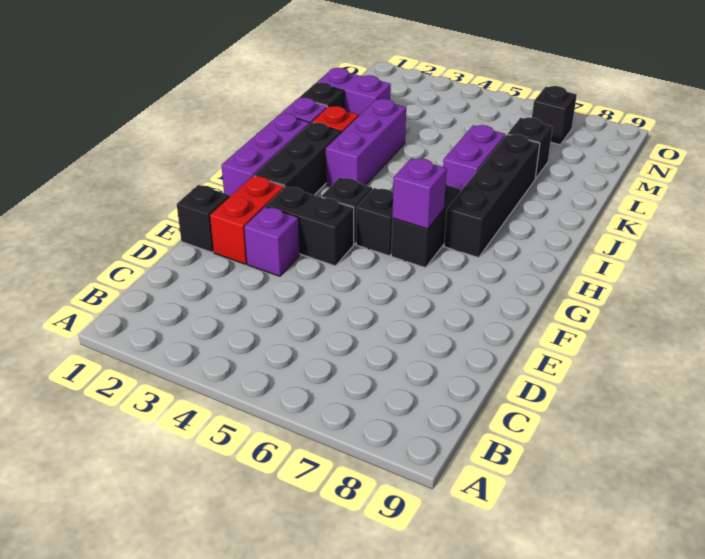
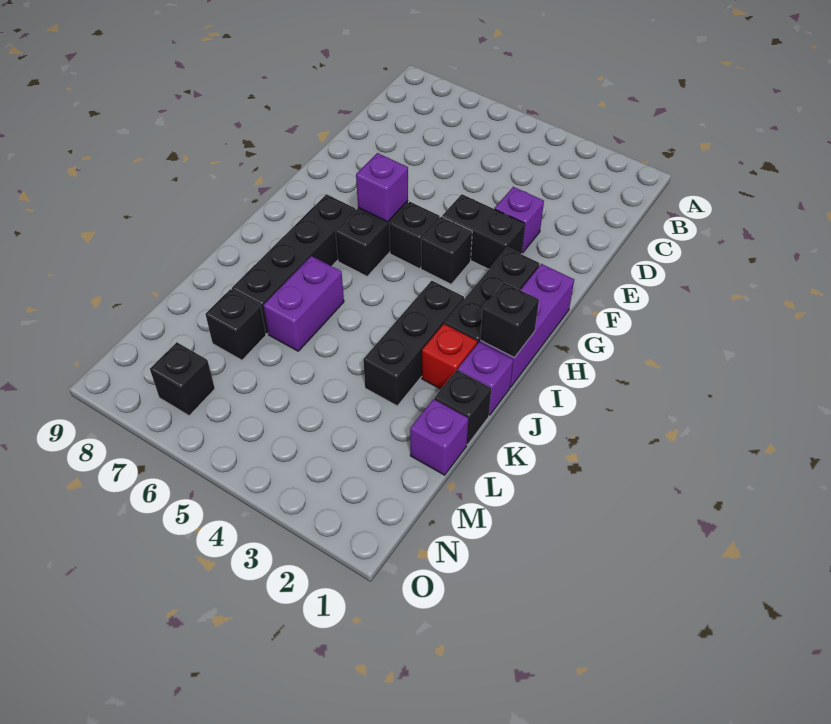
black brick E1 level 1 -> black brick I1 level 2
red brick E2:F2 level 1 -> none
purple brick I3:K3 level 1 -> black brick I3:K3 level 1
purple brick L1:L2 level 1 -> purple brick L1 level 1

